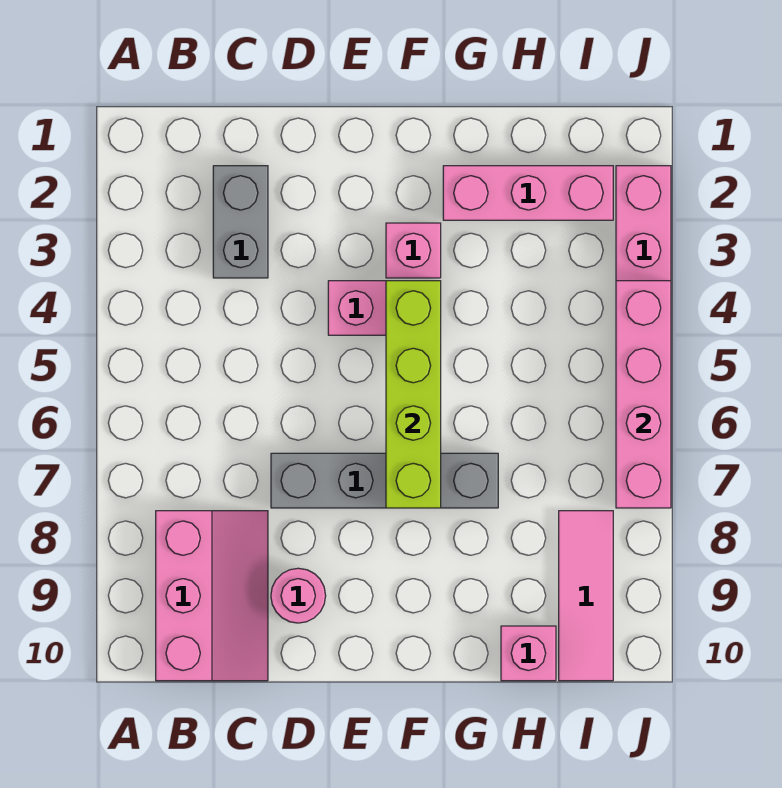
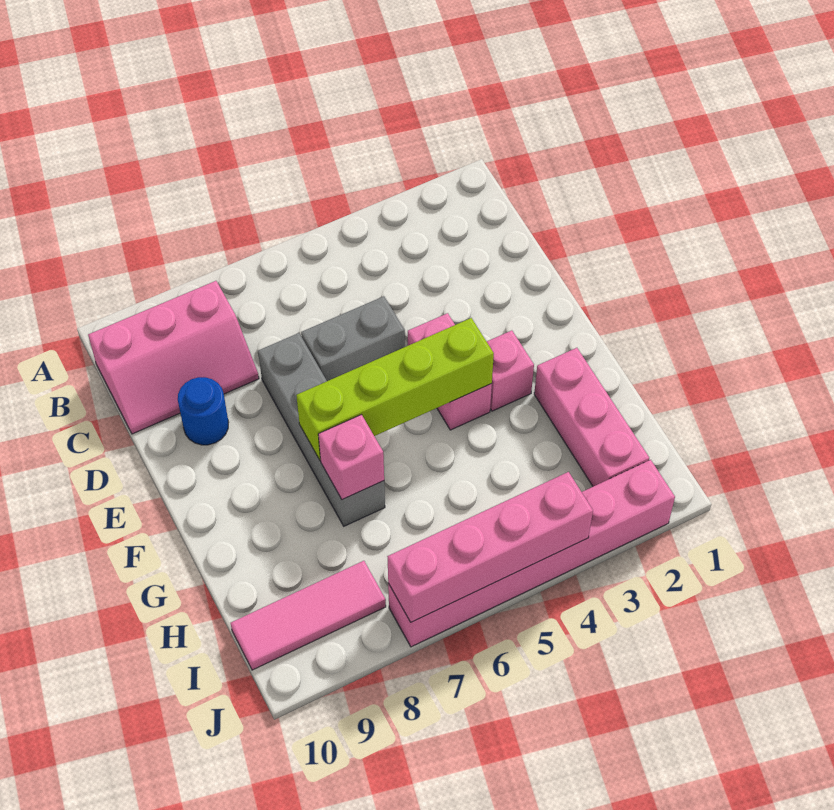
grey brick C2:C3 level 1 -> grey brick D5:D6 level 1
pink round brick D9 level 1 -> blue round brick D9 level 1
pink brick H10 level 1 -> pink brick G7 level 2

